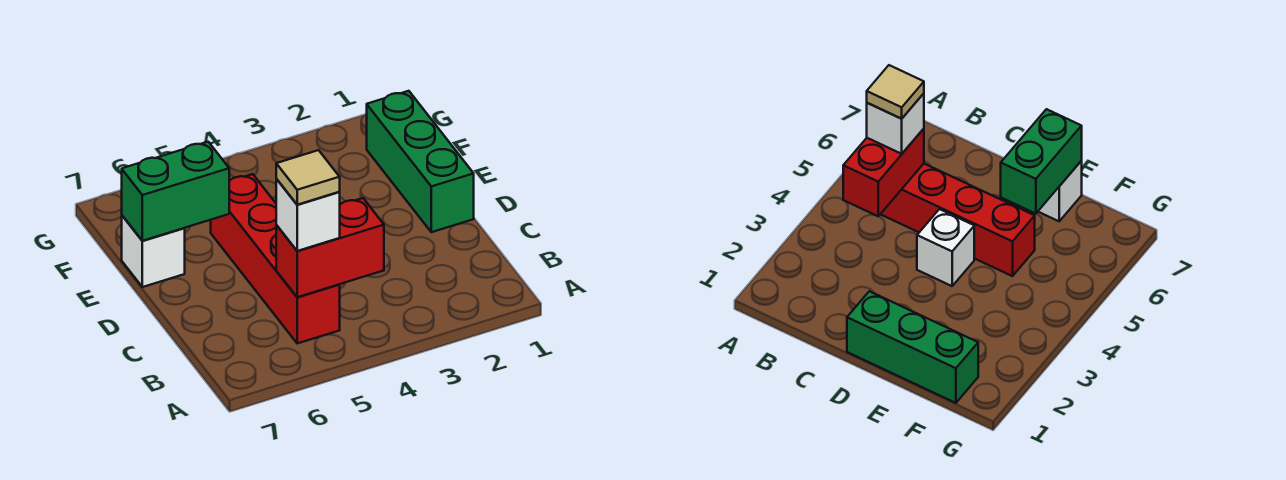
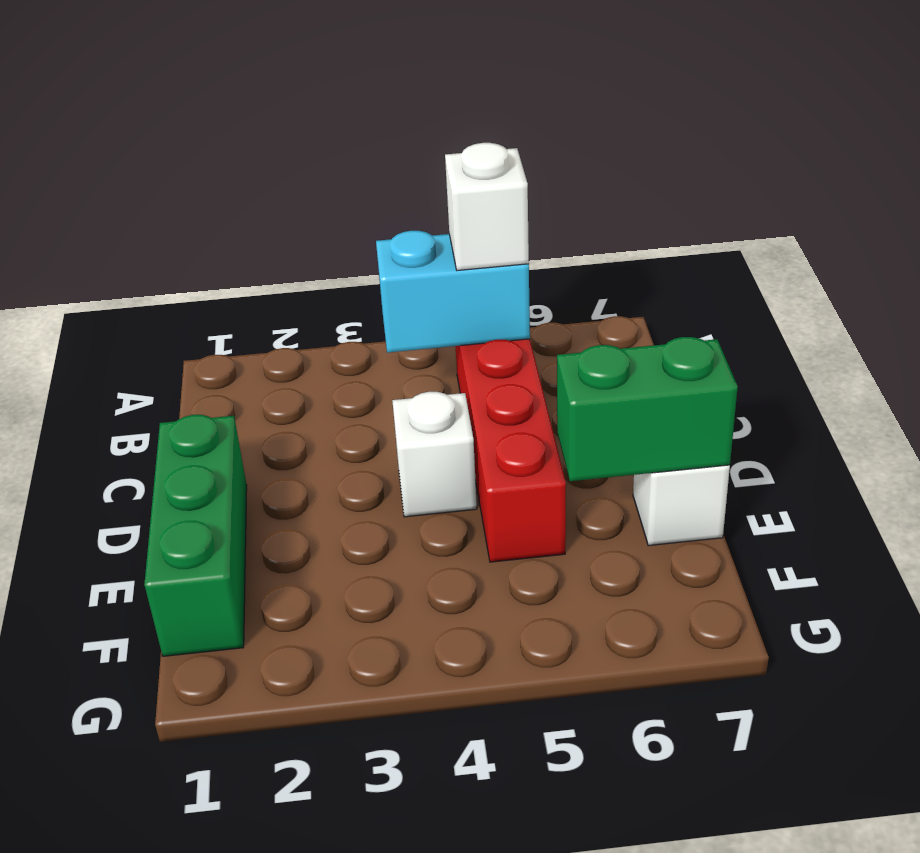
red brick B4:B5 level 2 -> cyan brick B4:B5 level 2
tan tile B5 level 4 -> none

